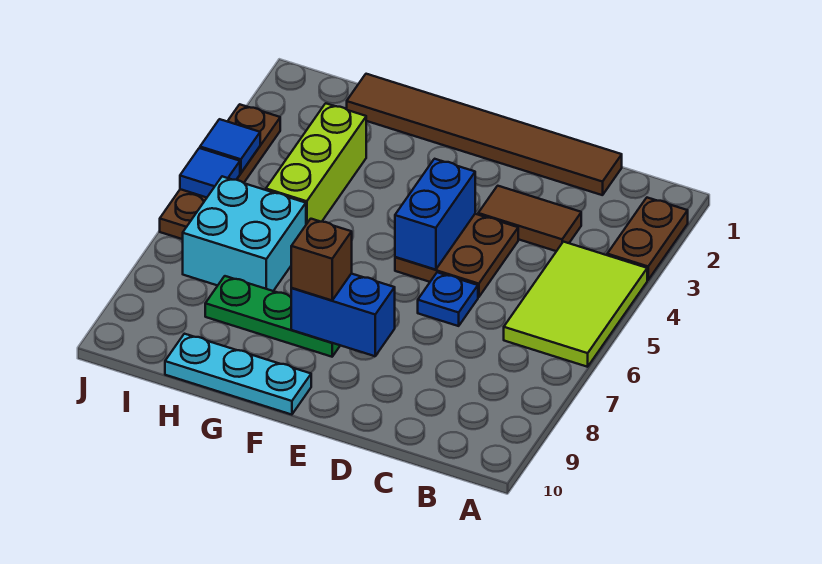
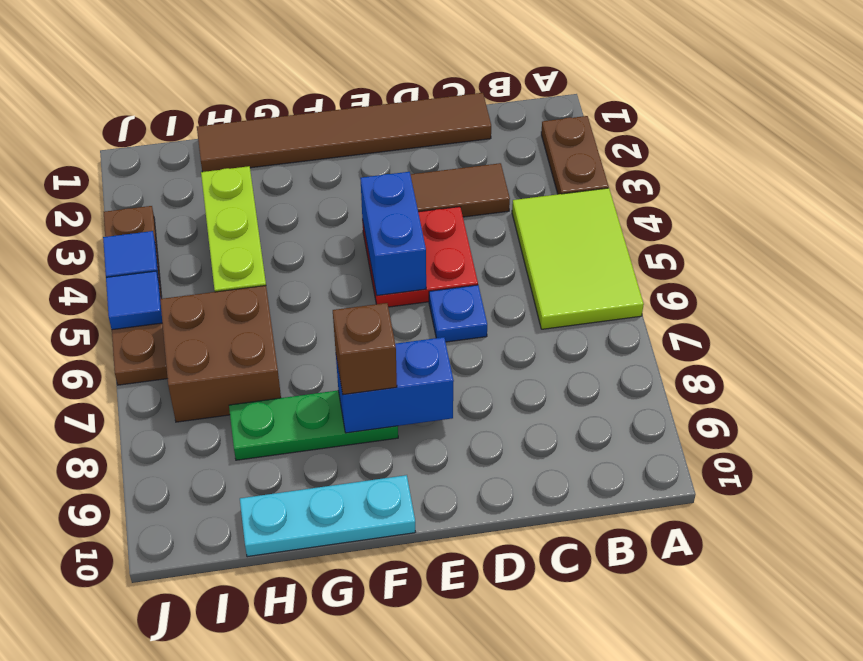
brown plate D4:E5 level 1 -> red plate D4:E5 level 1
cyan brick H6:I7 level 1 -> brown brick H6:I7 level 1

